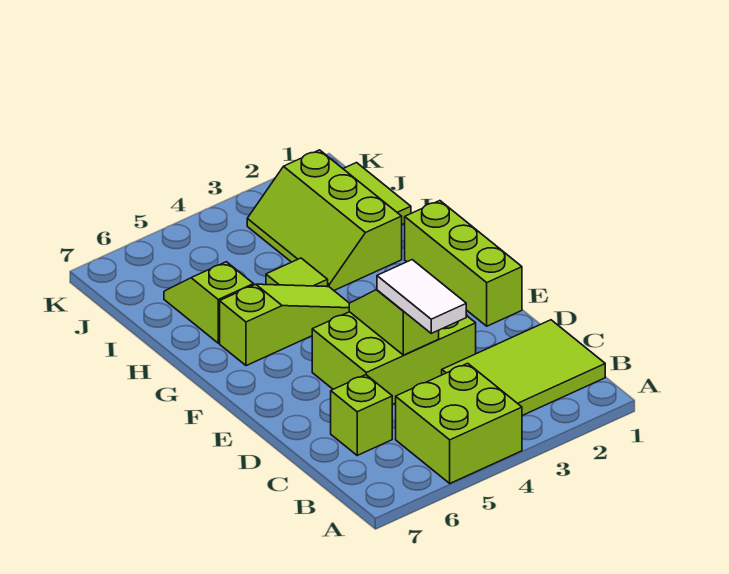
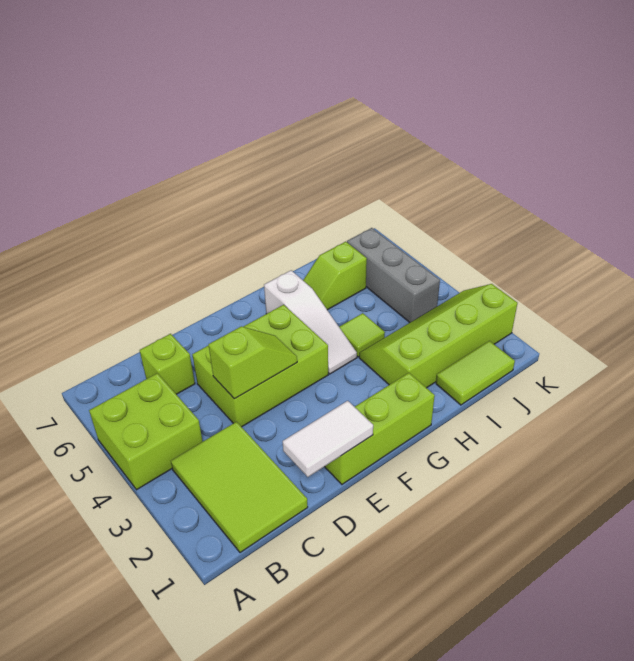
white tile C4:D4 level 3 -> white tile D1:E1 level 2
lime brick D3:E5 level 1 -> lime brick D4:F5 level 1
lime slope G4:G6 level 1 top 6 -> white slope G4:G6 level 1 top 6
lime slope H2:J3 level 1 top 2 -> lime slope H2:K3 level 1 top 2
lime slope H6:I6 level 1 top H -> lime slope H6:I6 level 1 top I
none -> grey brick J4:J6 level 1

